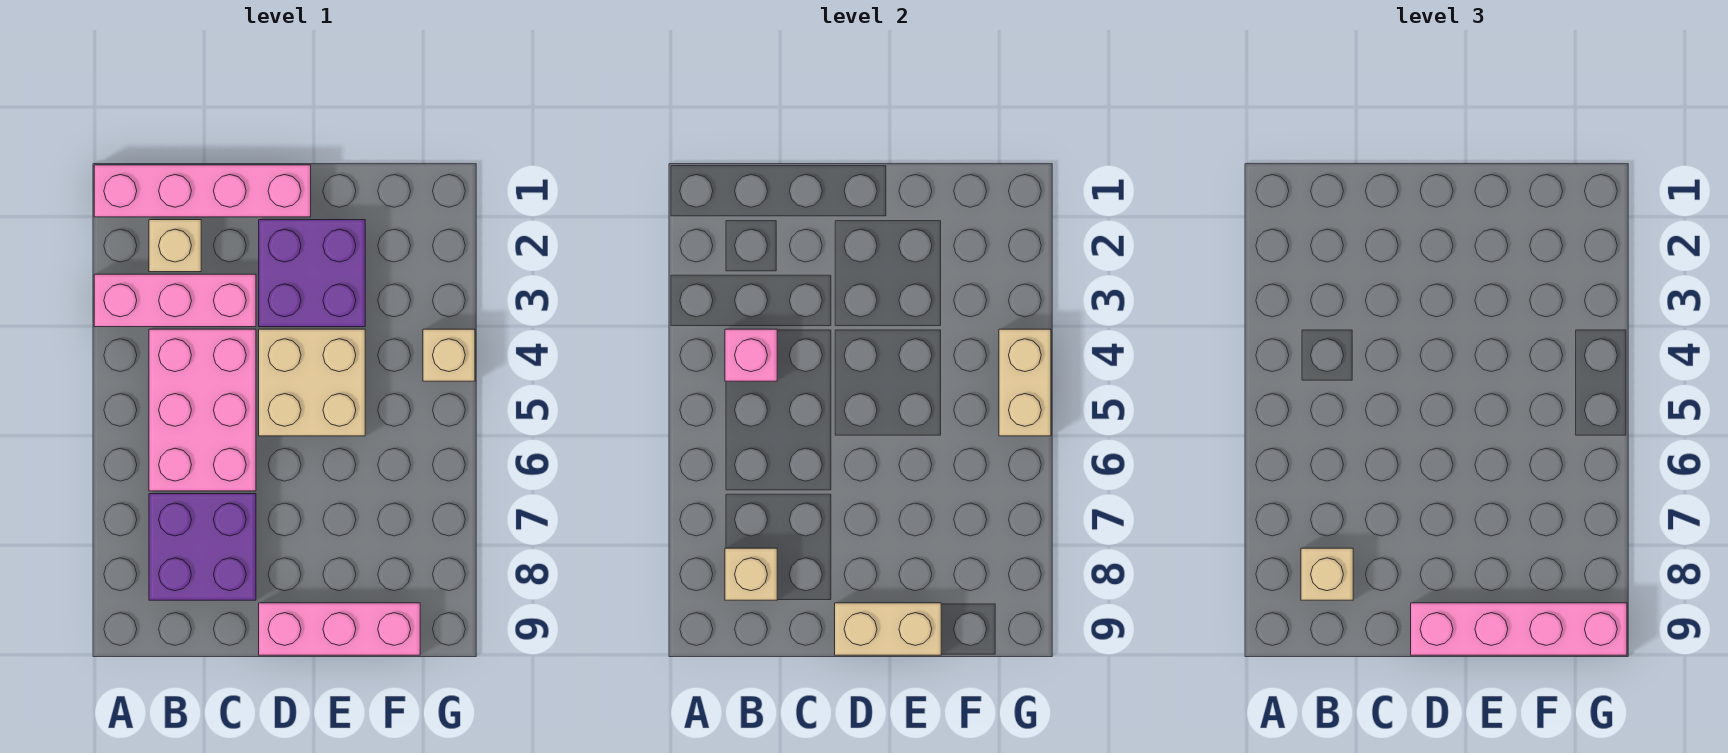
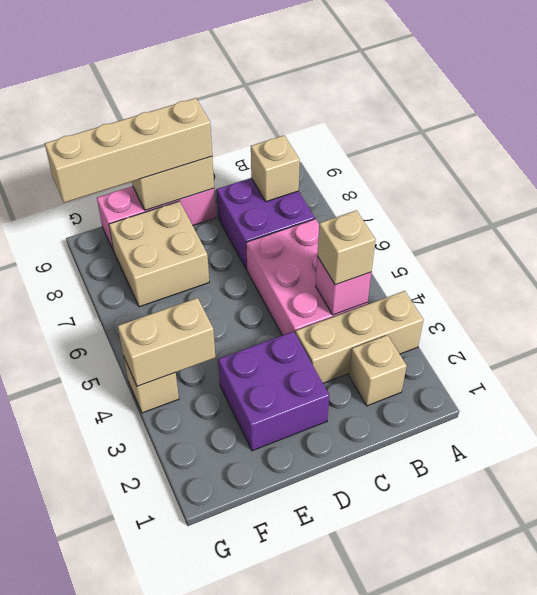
pink brick A1:D1 level 1 -> none
pink brick A3:C3 level 1 -> tan brick A3:C3 level 1
tan brick B8 level 3 -> tan brick B4 level 3
tan brick D4:E5 level 1 -> tan brick E7:F8 level 1
pink brick D9:G9 level 3 -> tan brick D9:G9 level 3
tan brick G4:G5 level 2 -> tan brick F4:G4 level 2

